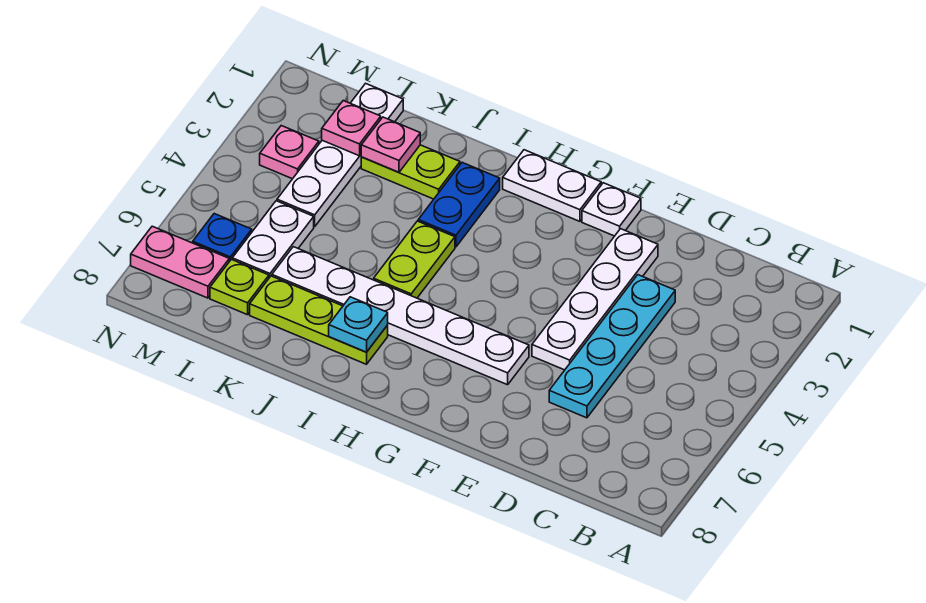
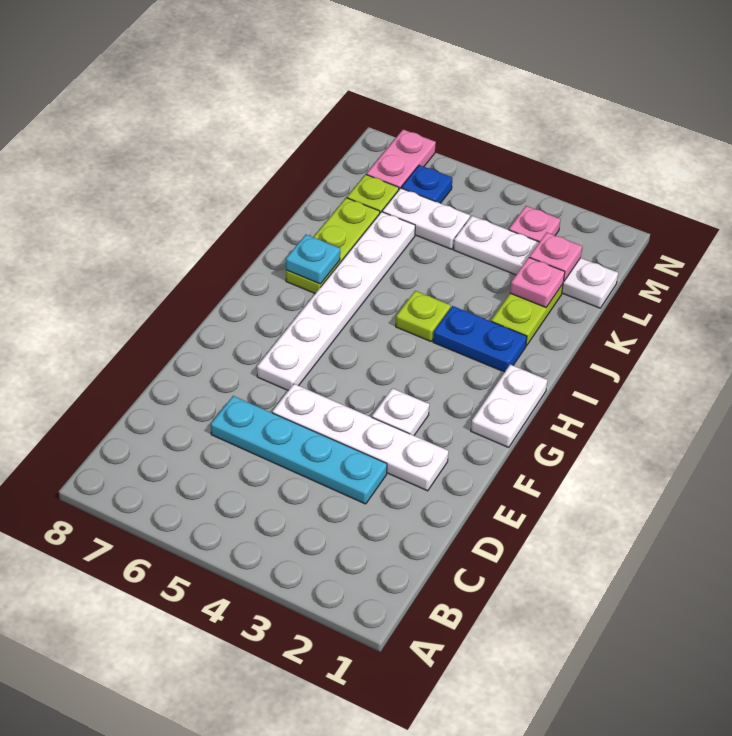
white plate F1 level 1 -> white plate F3 level 1
lime plate I4:I5 level 1 -> lime plate I4 level 1

